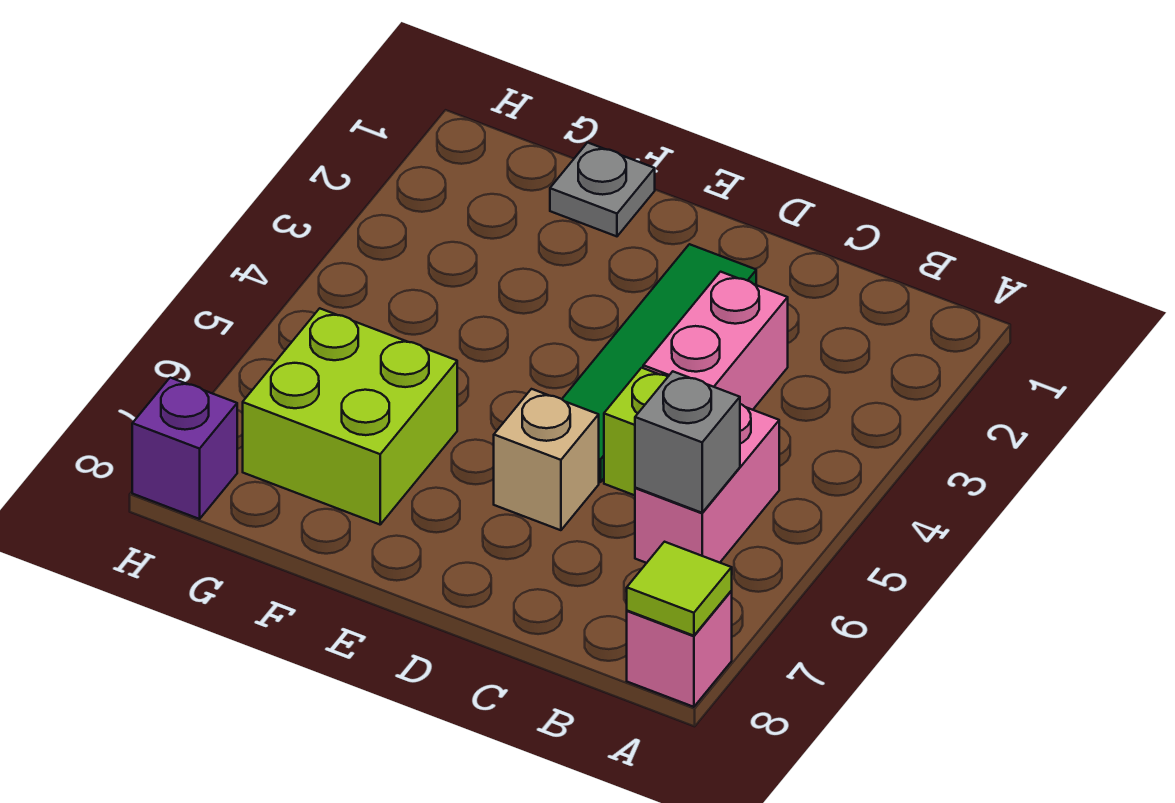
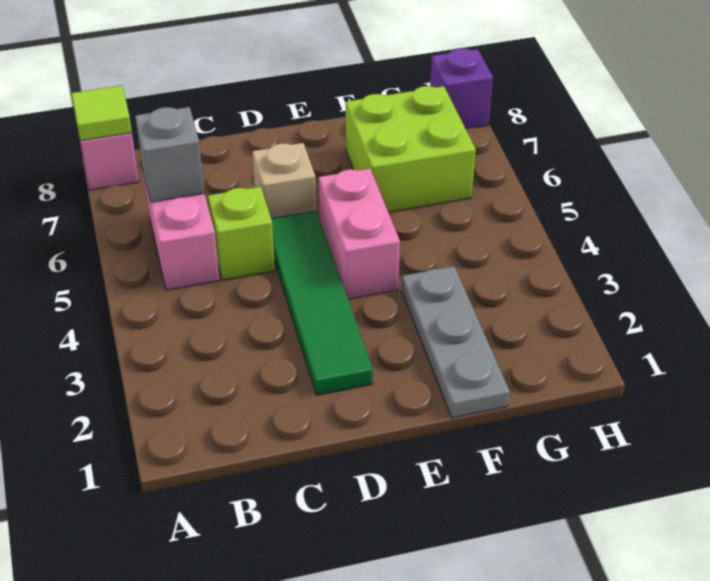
pink brick C3:C4 level 1 -> pink brick E4:E5 level 1
grey plate F1 level 1 -> grey plate F1:F3 level 1

